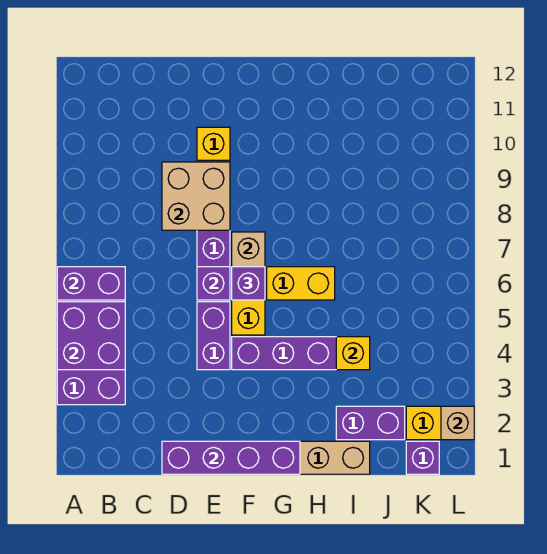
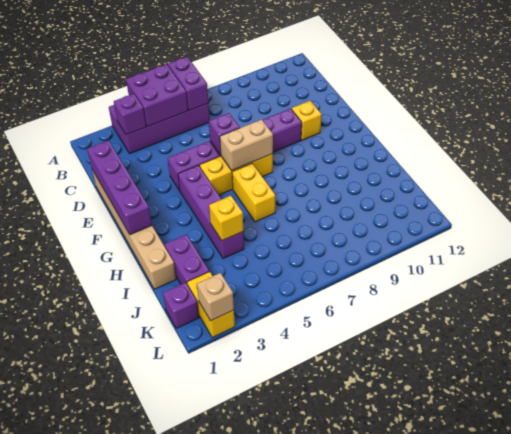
tan brick D8:E9 level 2 -> none
purple brick F6 level 3 -> purple brick B3 level 2

